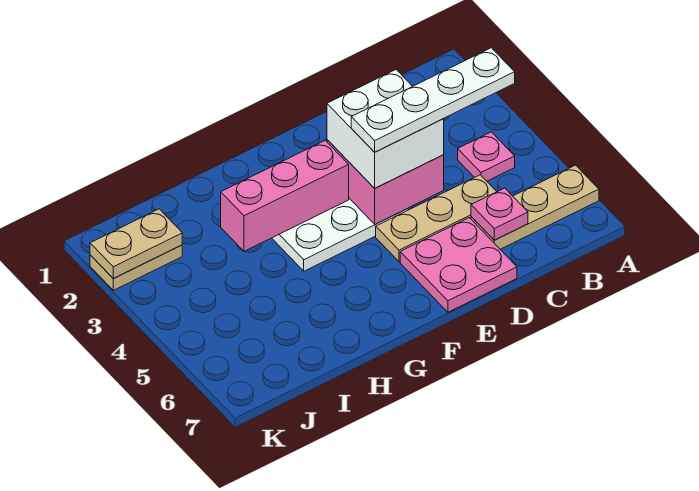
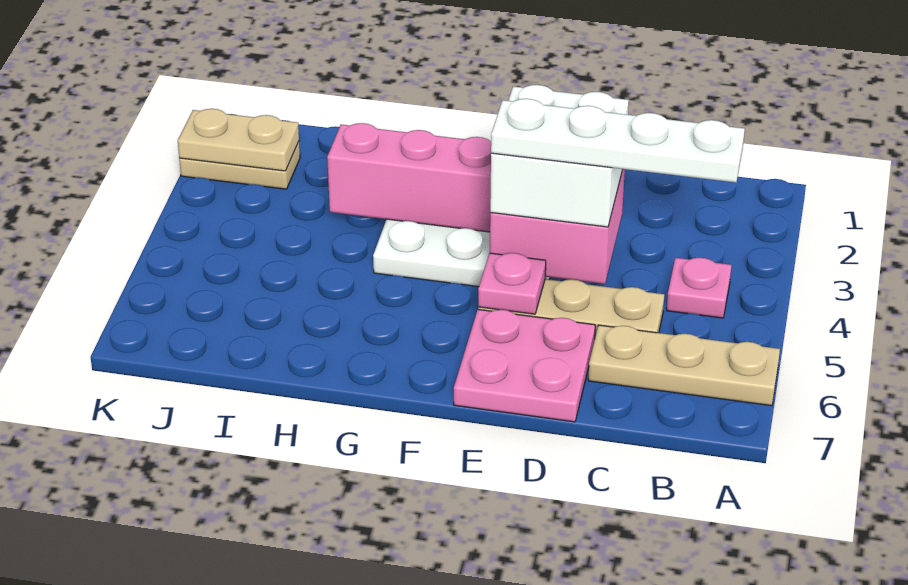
pink plate C6 level 2 -> pink plate E5 level 2

